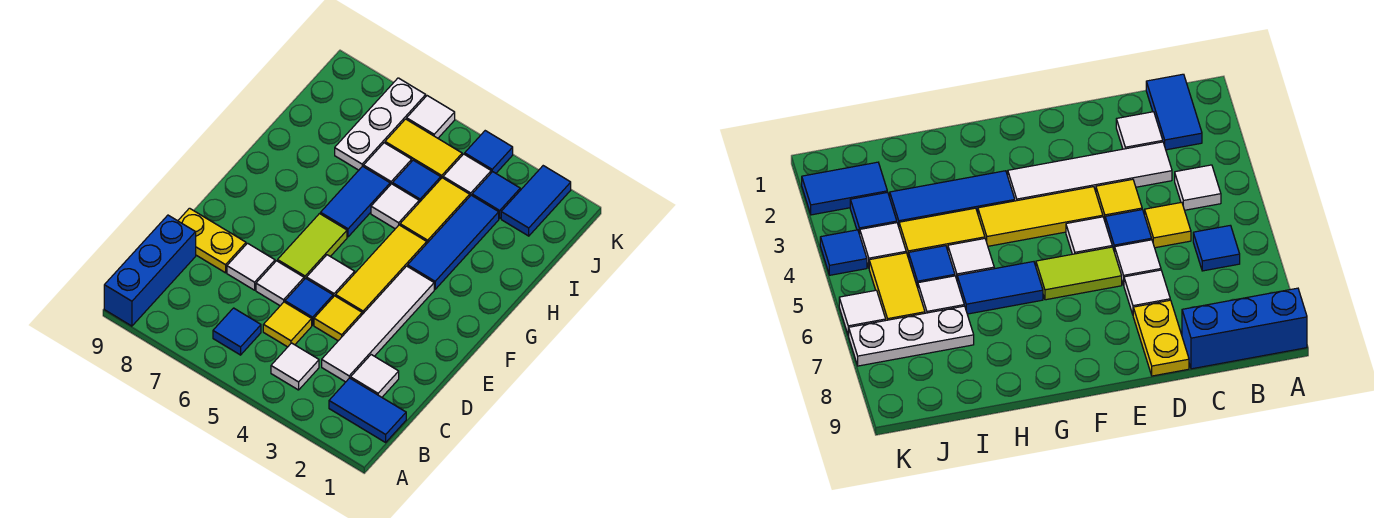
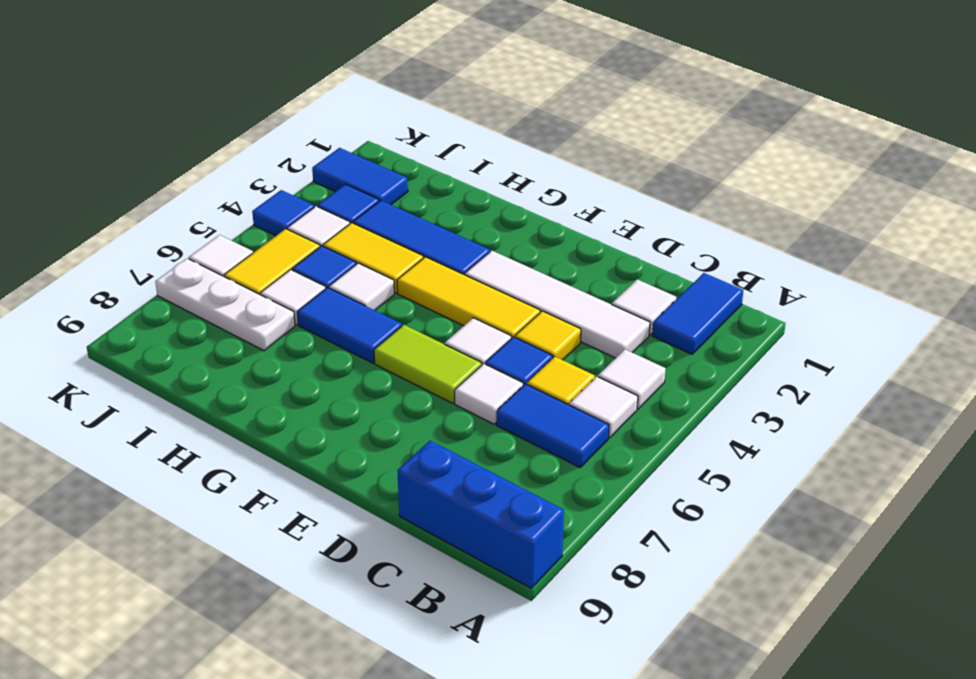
blue tile B6 level 1 -> blue tile B6:C6 level 1
white tile D7 level 1 -> white tile B5 level 1
yellow plate D8:D9 level 1 -> none

